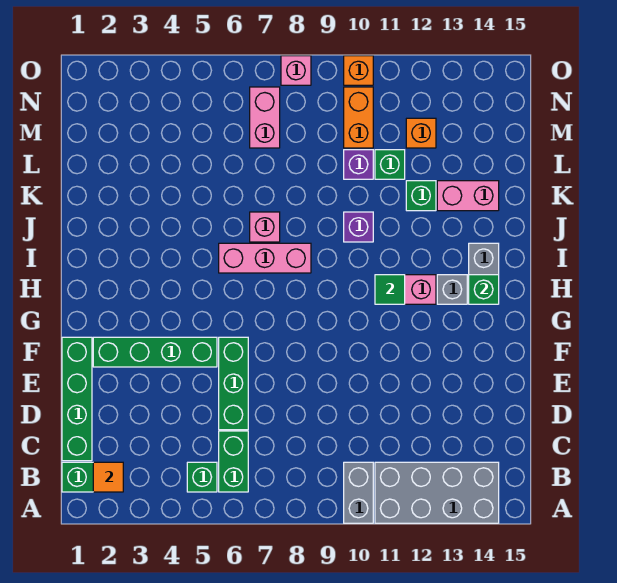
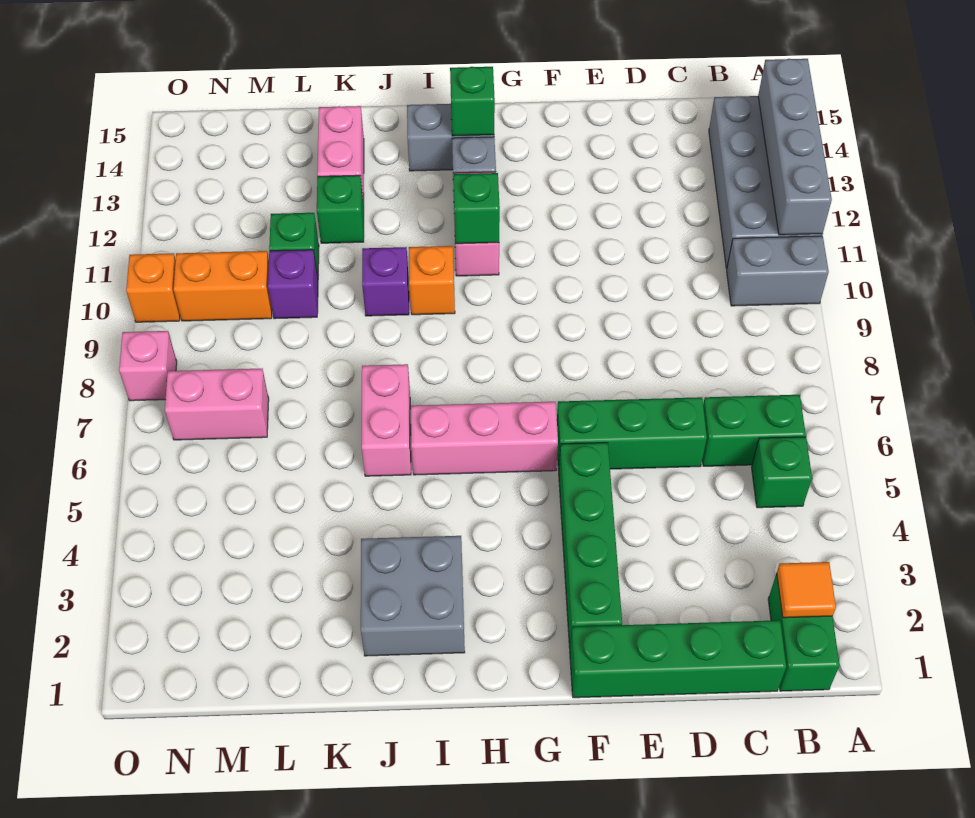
none -> grey brick A11:A14 level 2
green tile H11 level 2 -> green brick H11 level 2
none -> grey brick I2:J3 level 1
pink brick I6:I8 level 1 -> pink brick G6:I6 level 1
pink brick J7 level 1 -> pink brick J6:J7 level 1
orange brick M12 level 1 -> orange brick I10 level 1

